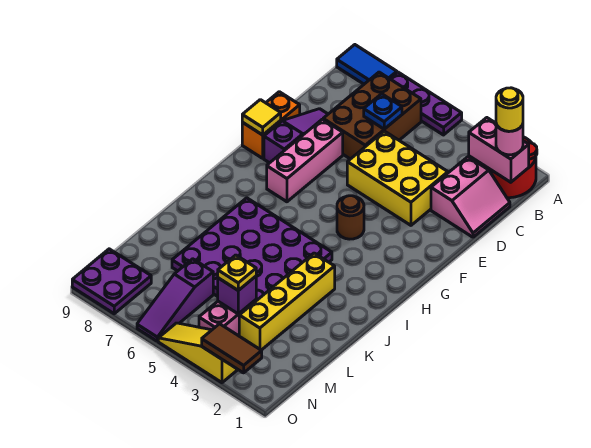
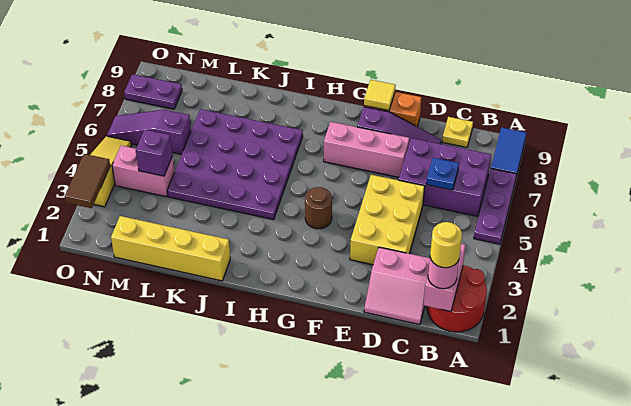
brown brick B6:D7 level 1 -> purple brick B6:D7 level 1
yellow brick J3:M3 level 1 -> yellow brick J1:M1 level 1
yellow plate M4 level 3 -> yellow plate C9 level 1
purple plate N8:O9 level 1 -> purple plate N8:O8 level 1

